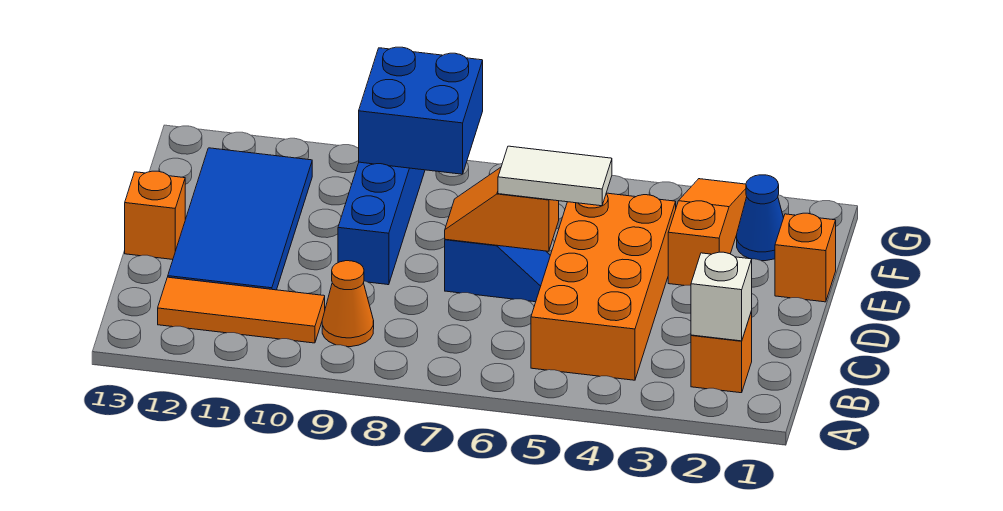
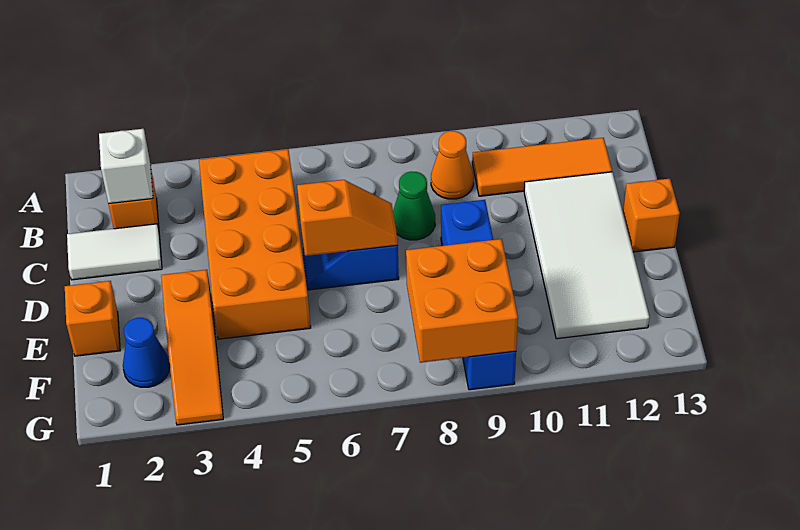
none -> green cone C8 level 1
blue tile C11:F12 level 1 -> white tile C11:F12 level 1
white tile D5:D6 level 3 -> white tile C1:C2 level 1
blue brick F8:G9 level 2 -> orange brick F8:G9 level 2

